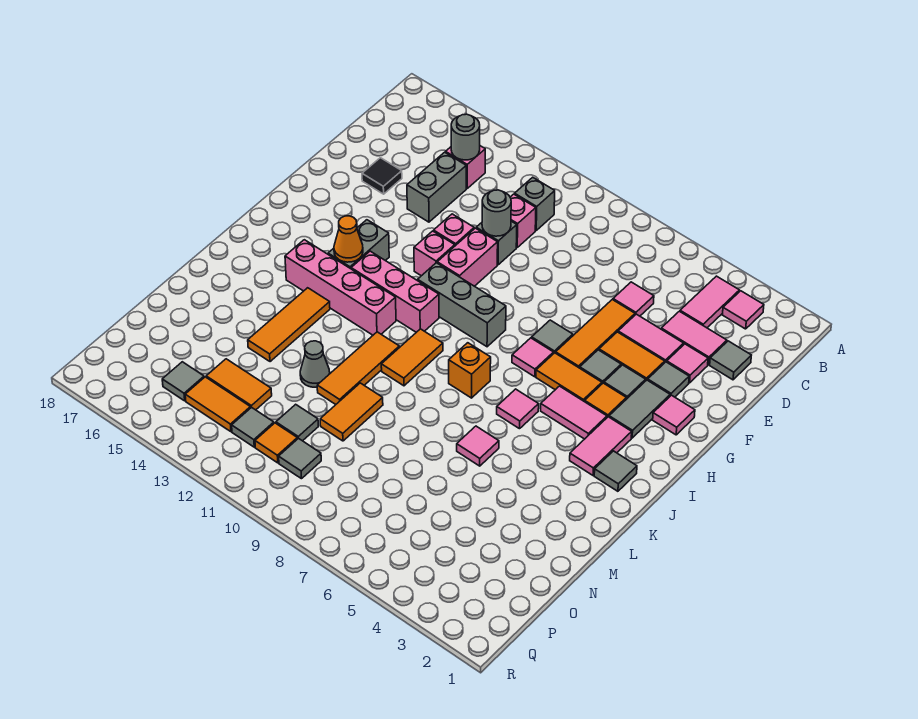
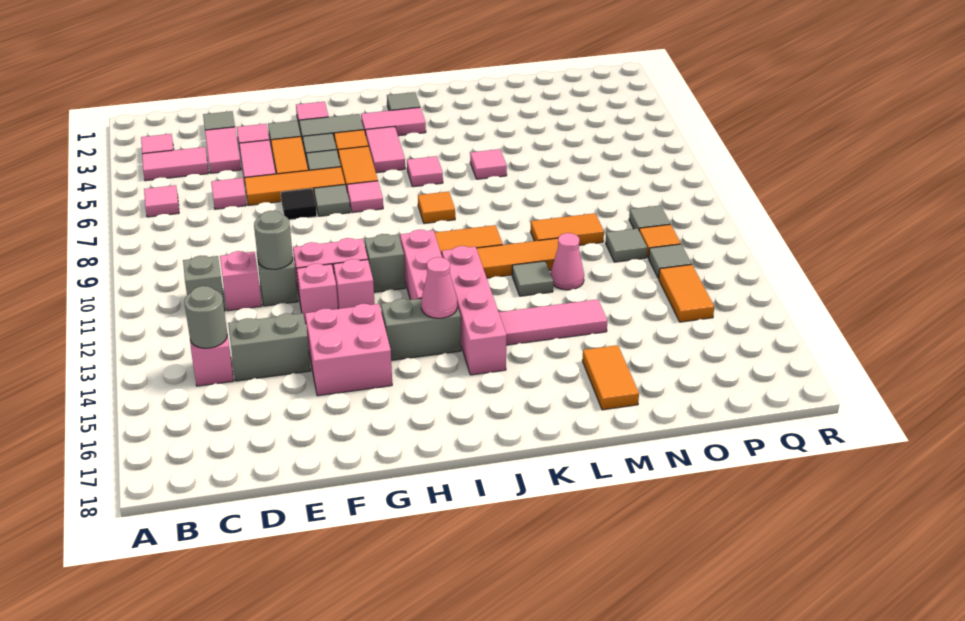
none -> pink tile B6 level 1
black tile E16 level 1 -> black tile F7 level 1
none -> pink brick F14:G15 level 1
grey brick H9:H11 level 1 -> grey brick H11 level 1
orange cone I14 level 2 -> pink cone I14 level 2
orange brick J8 level 1 -> orange tile J8 level 1
orange tile K14:M14 level 1 -> pink tile K14:M14 level 1
grey cone M12 level 1 -> pink cone M12 level 1
orange tile O13:O14 level 1 -> orange tile M16:M17 level 1
grey tile P15 level 1 -> grey tile L12 level 1

